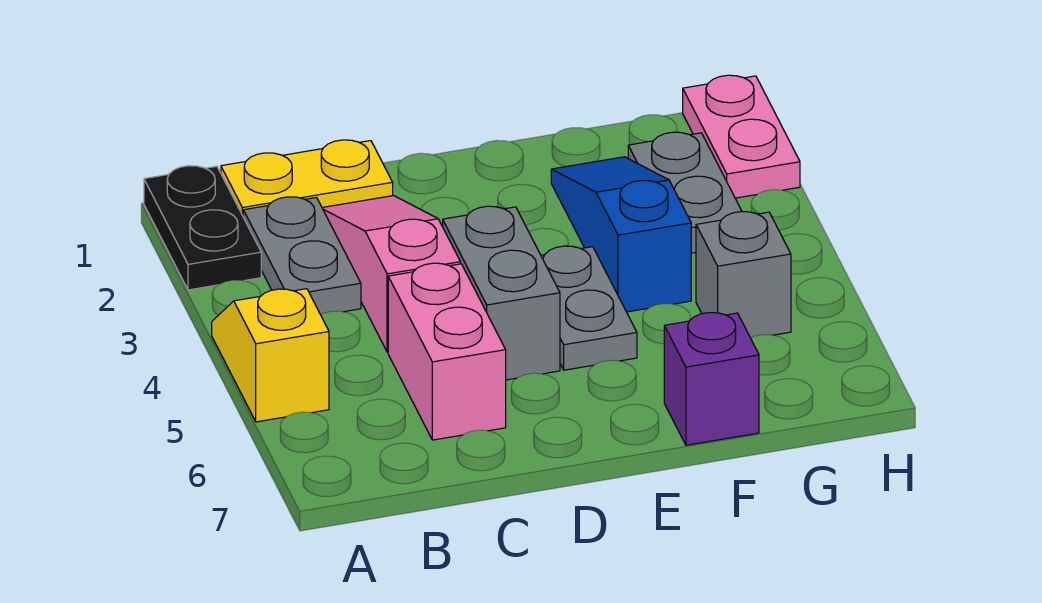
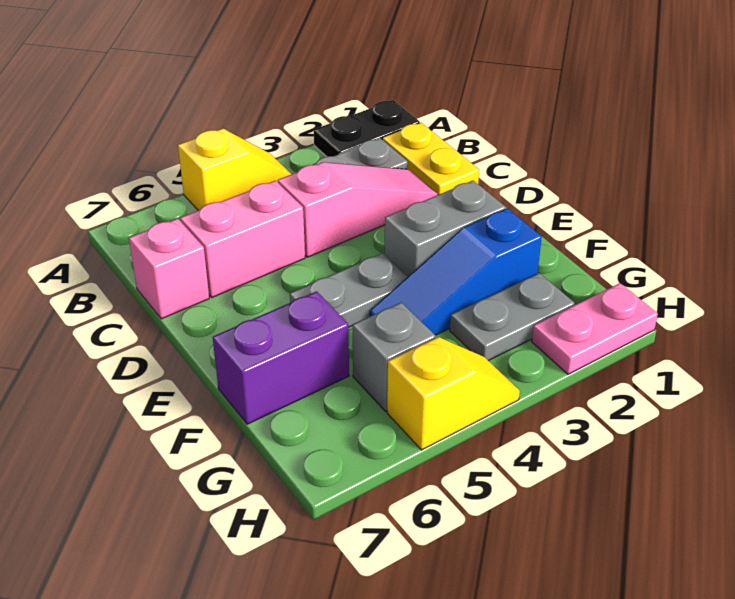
none -> pink brick C7 level 1
grey brick D4:D5 level 1 -> grey brick E2:E3 level 1
blue slope F2:F4 level 1 top 4 -> blue slope F2:F4 level 1 top 2
purple brick F7 level 1 -> purple brick F6:F7 level 1
none -> yellow slope H4:H5 level 1 top 5

